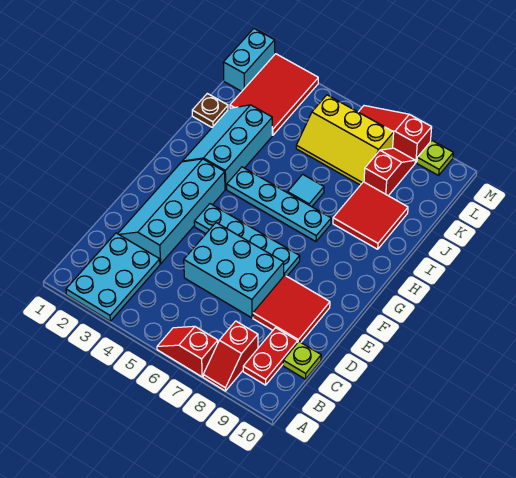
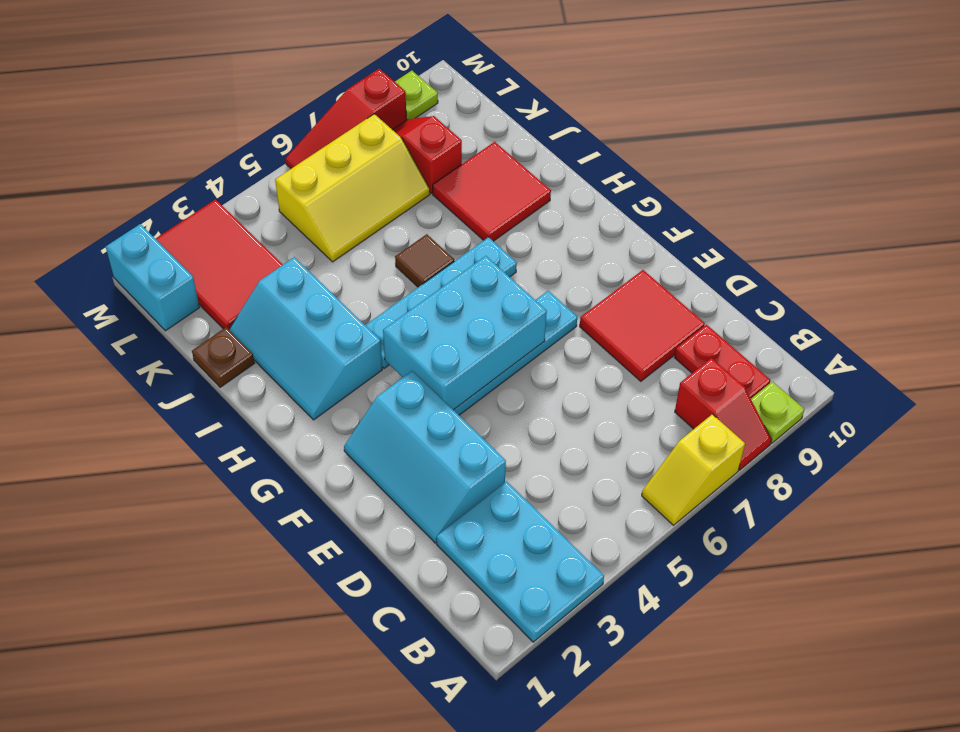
red slope A6:A7 level 1 top 7 -> yellow slope A6:A7 level 1 top 7
lime plate C10 level 1 -> lime plate A9 level 1
cyan slope D2:G3 level 1 top 3 -> cyan slope D2:F3 level 1 top 3
cyan brick D5:E7 level 1 -> cyan brick F4:G6 level 2
cyan tile I6 level 1 -> brown tile I6 level 1

